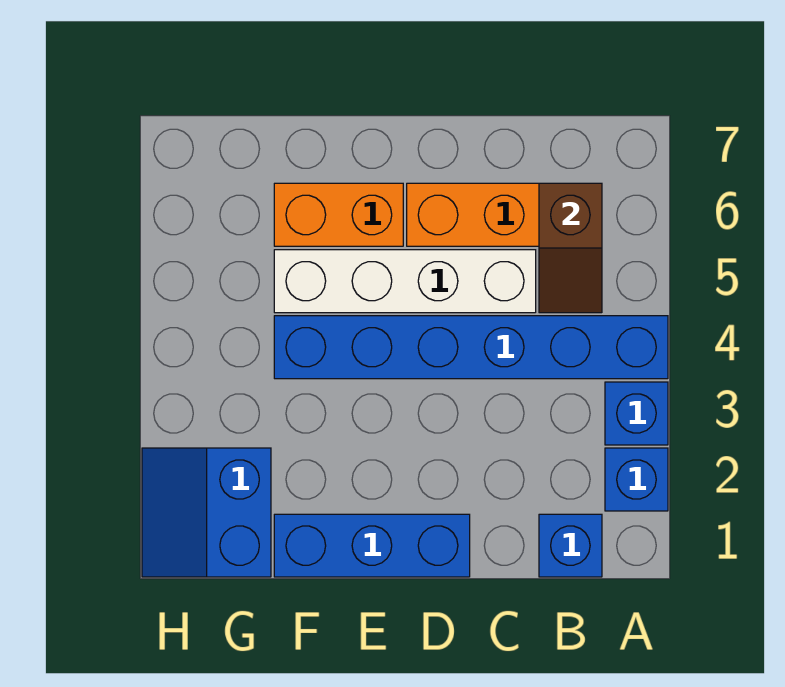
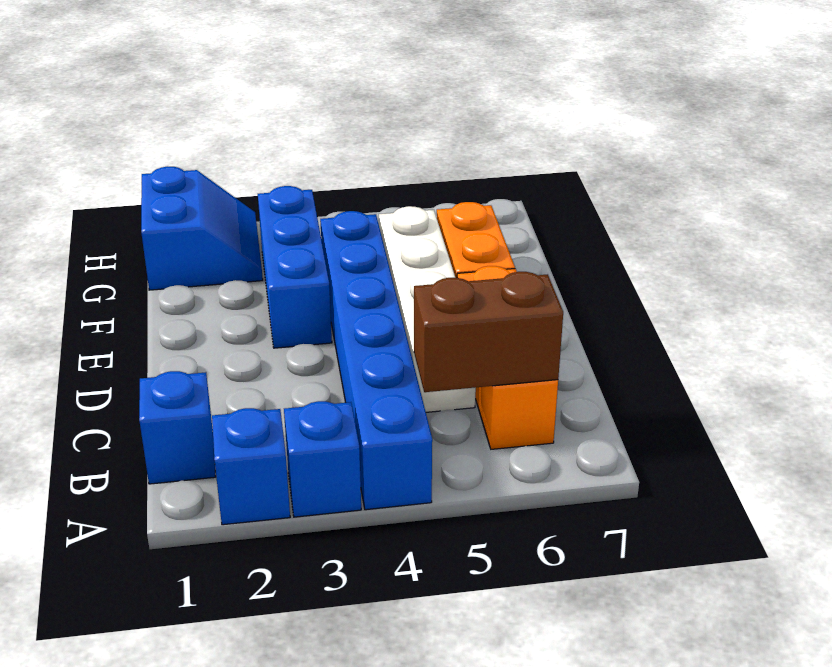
brown slope B5:B6 level 2 top 6 -> brown brick B5:B6 level 2
blue brick D1:F1 level 1 -> blue brick E3:G3 level 1
blue slope G1:H2 level 1 top G -> blue slope G1:H2 level 1 top 1

